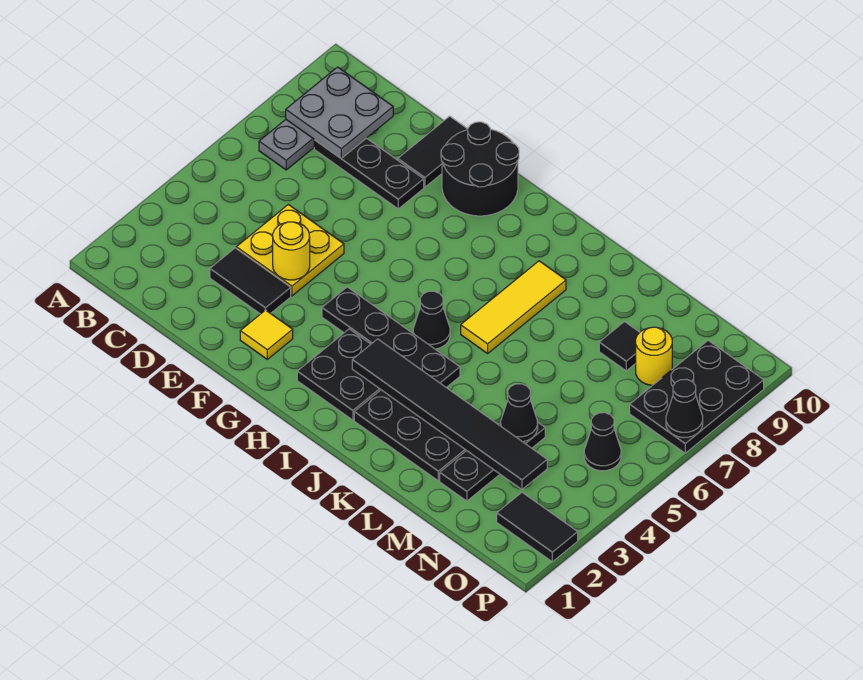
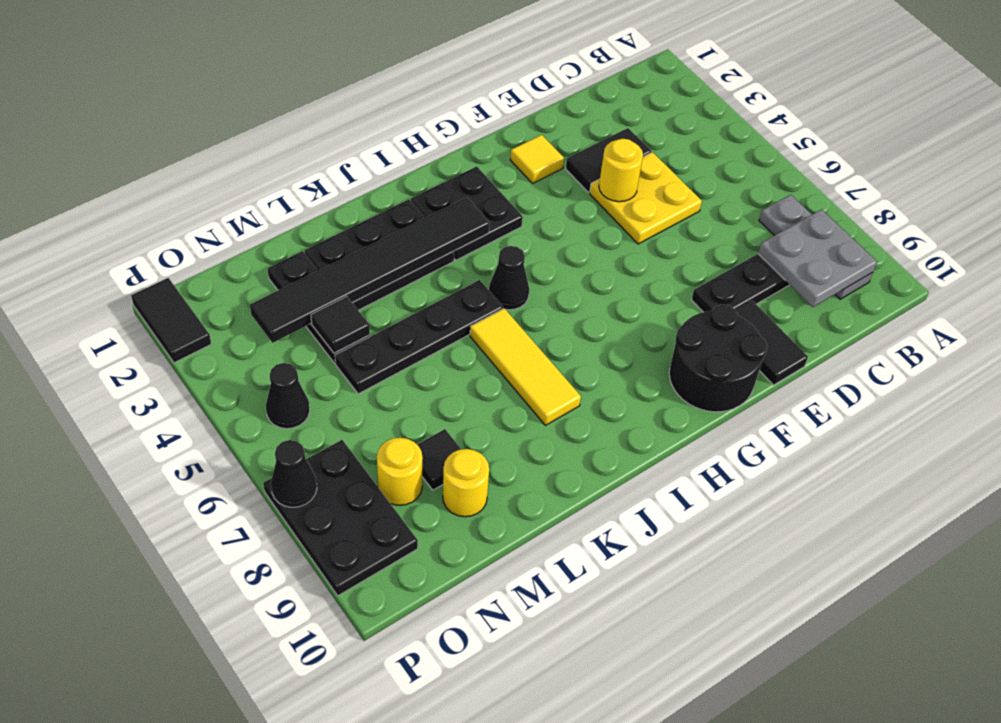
black plate G4:J4 level 1 -> black plate J5:M5 level 1
black cone M4 level 2 -> black tile M4 level 2
none -> yellow round brick M9 level 1
black tile O2:P2 level 1 -> black tile P1:P2 level 1

